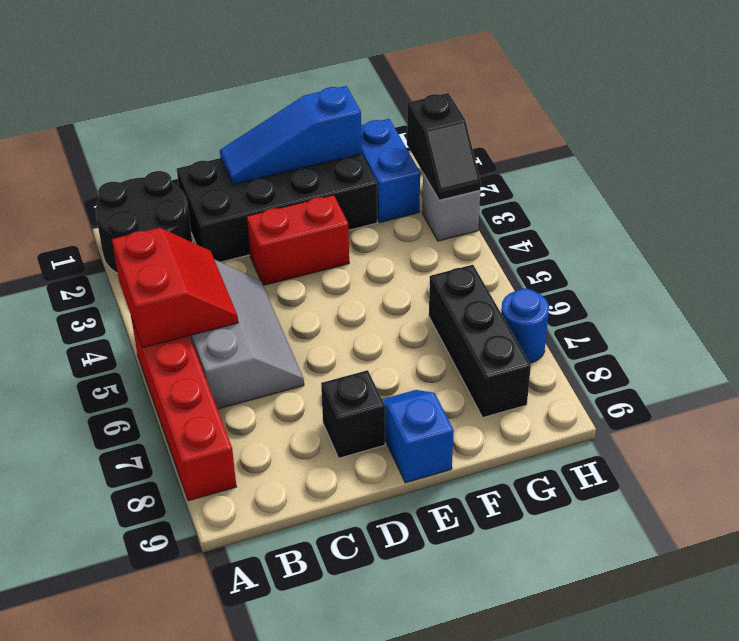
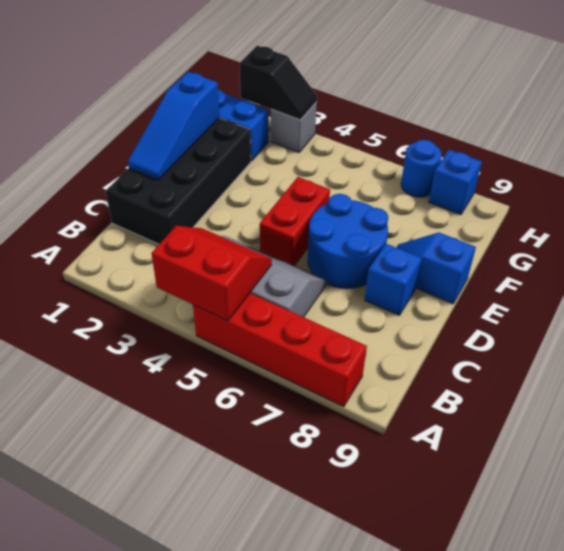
black round brick A1:B2 level 1 -> none
red brick D3:E3 level 1 -> red brick D5:E5 level 1
none -> blue round brick D6:E7 level 1
black brick D8 level 1 -> blue brick D8 level 1
black brick G6:G8 level 1 -> none
none -> blue brick H8 level 1

